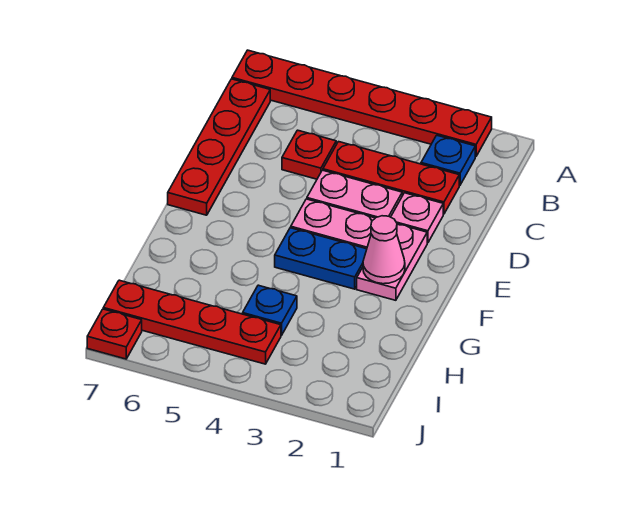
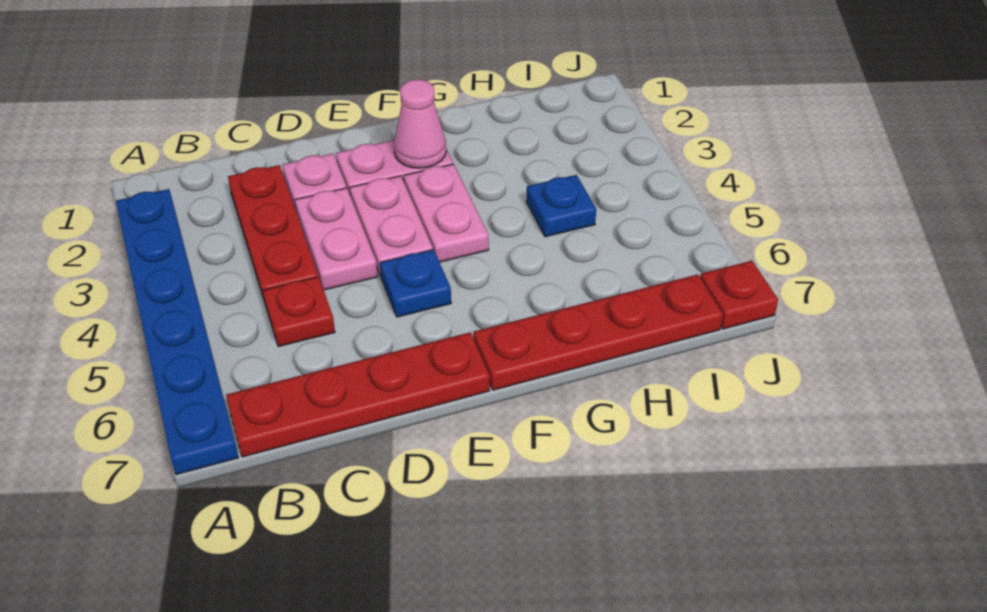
red plate A2:A7 level 1 -> blue plate A2:A7 level 1
blue plate B2 level 1 -> blue plate E5 level 1
blue plate F3:F4 level 1 -> pink plate F3:F4 level 1
red plate I4:I7 level 1 -> red plate F7:I7 level 1

